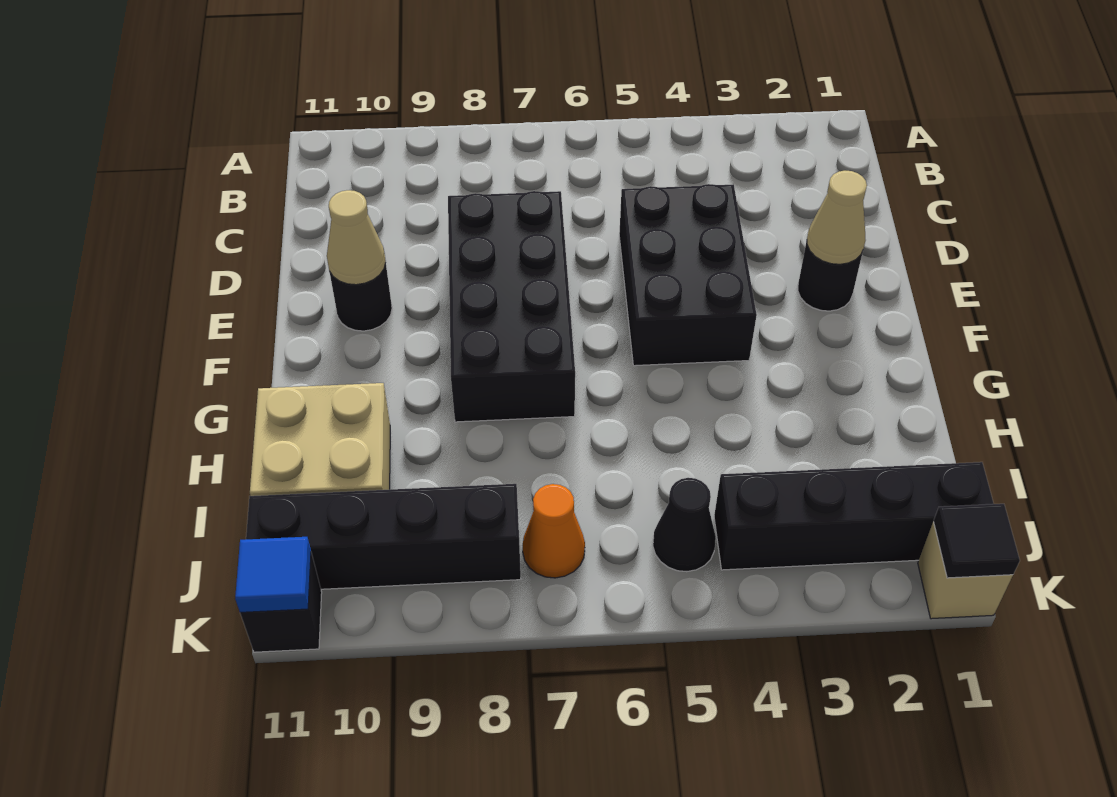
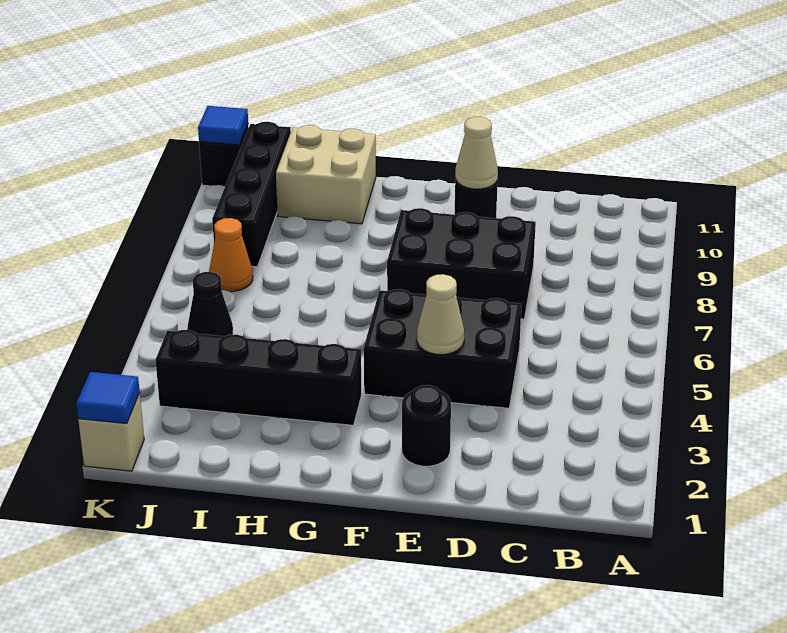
black brick D7:G8 level 1 -> black brick D7:F8 level 1
tan cone E2 level 2 -> tan cone E4 level 2
black brick J1:J4 level 1 -> black brick G3:J3 level 1
black tile K1 level 2 -> blue tile K1 level 2

